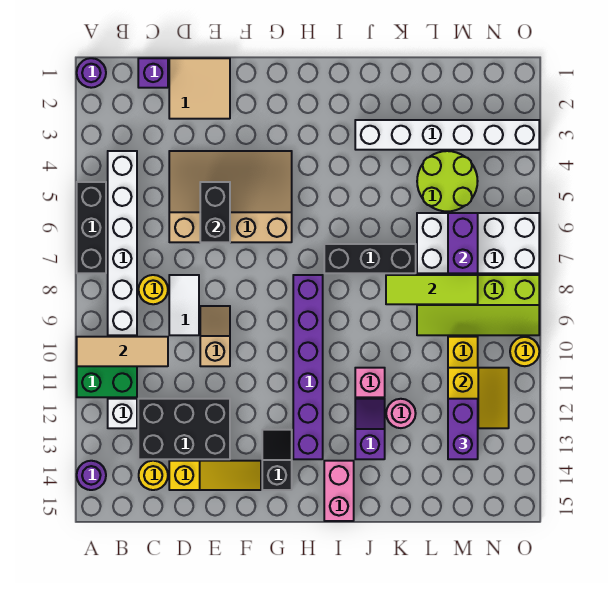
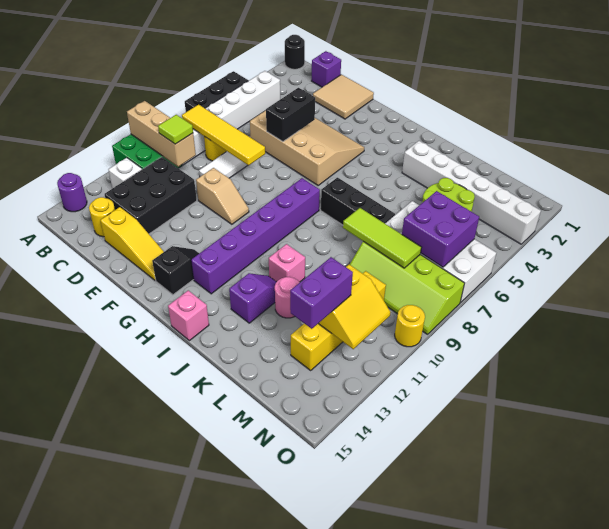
purple round brick A1 level 1 -> black round brick A1 level 1
tan tile A10:C10 level 2 -> tan brick A10:C10 level 2
none -> yellow tile B8:E8 level 2
none -> lime tile C10 level 3
black brick C12:E13 level 1 -> black brick C11:D13 level 1
tan slope E9:E10 level 1 top 10 -> tan slope E10:F10 level 1 top E
pink brick I14:I15 level 1 -> pink brick I15 level 1
purple brick M6:M7 level 2 -> purple brick M6:N7 level 2

